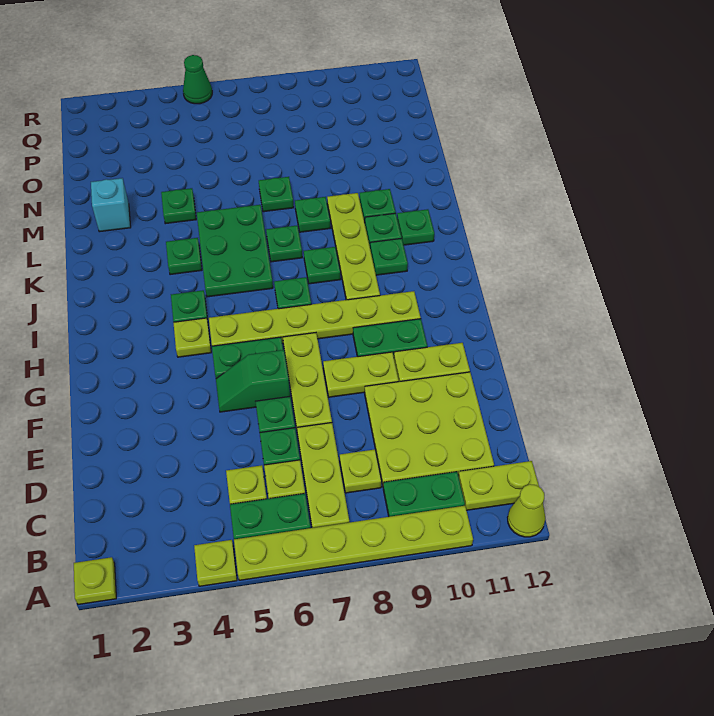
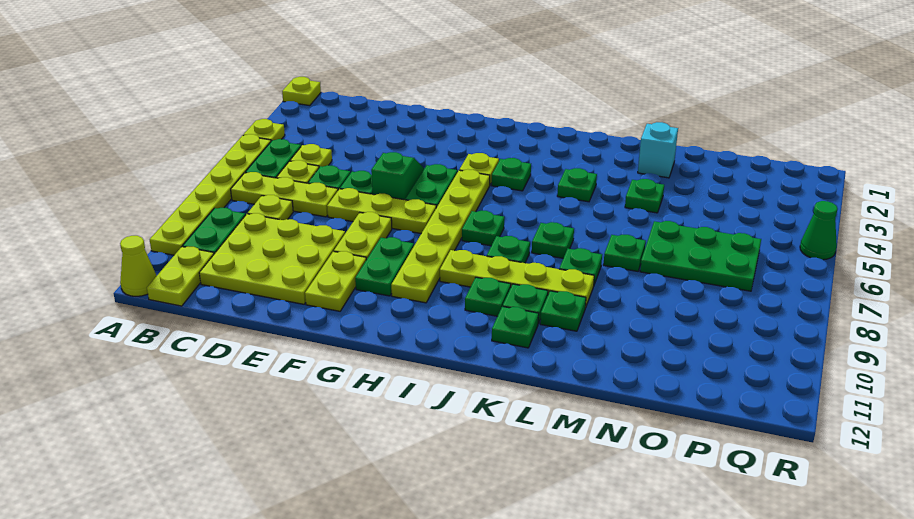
green plate J5:L6 level 1 -> green plate N6:P7 level 1

